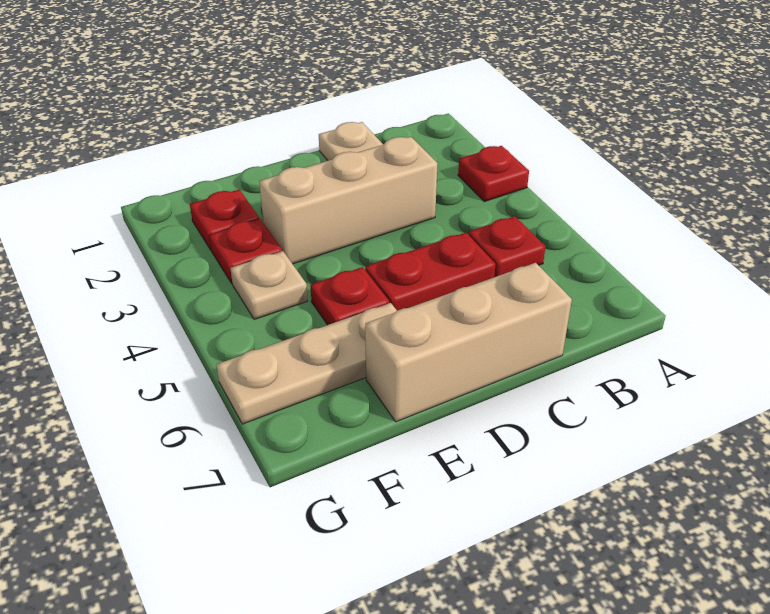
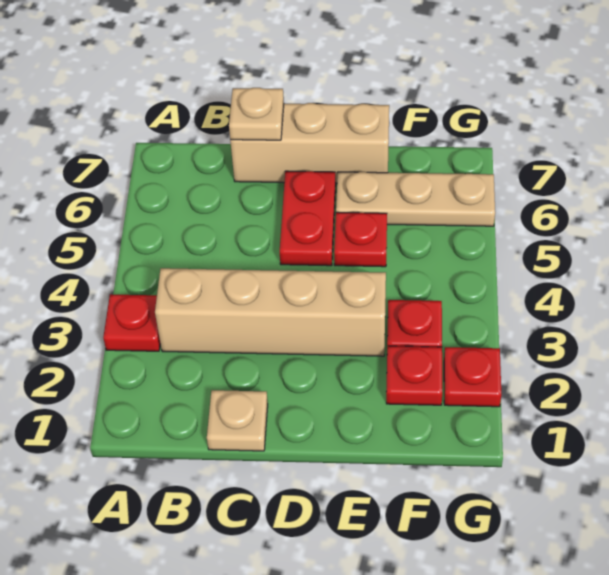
red plate B5 level 1 -> red plate G2 level 1
tan brick C3:E3 level 1 -> tan brick B3:E3 level 1
red plate C5:D5 level 1 -> red plate D5:D6 level 1
tan plate F4 level 1 -> tan plate C7 level 2

